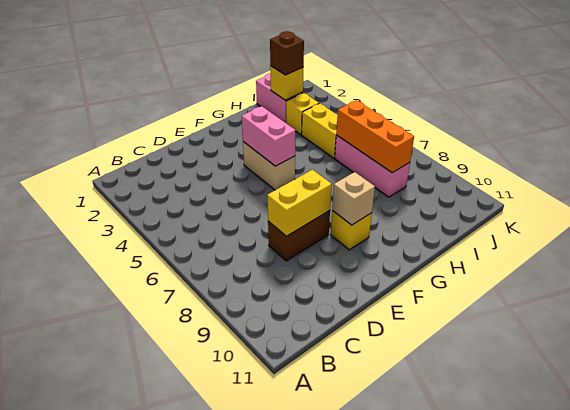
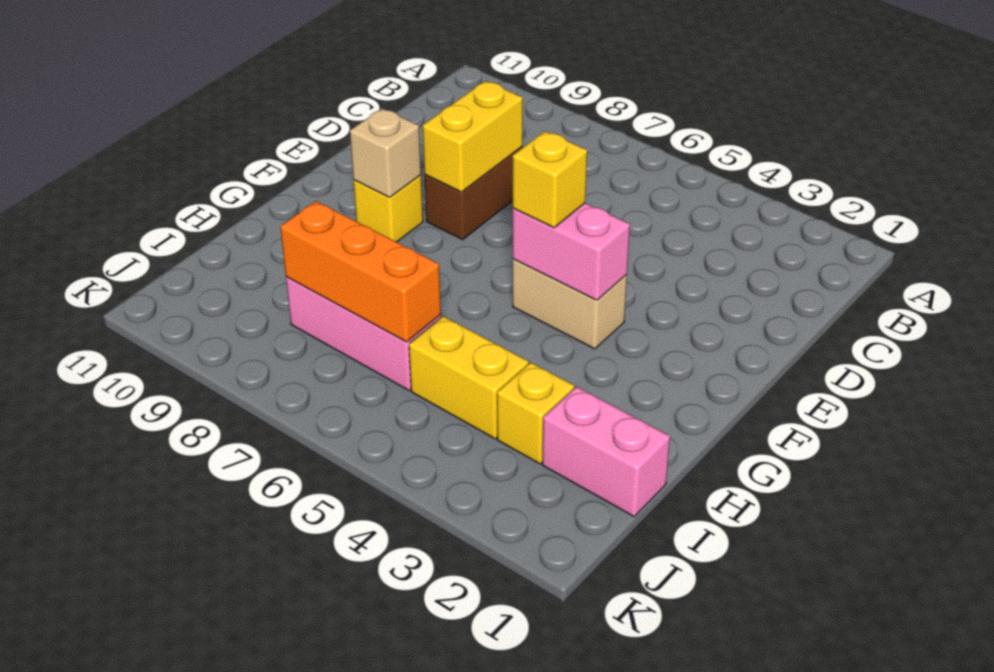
yellow brick I2 level 2 -> yellow brick F5 level 3
brown brick I2 level 3 -> none

